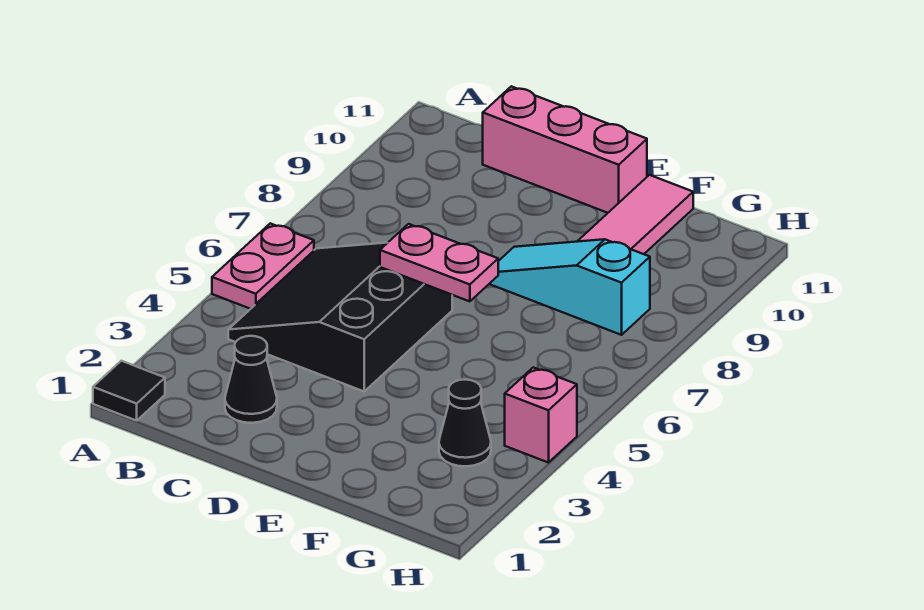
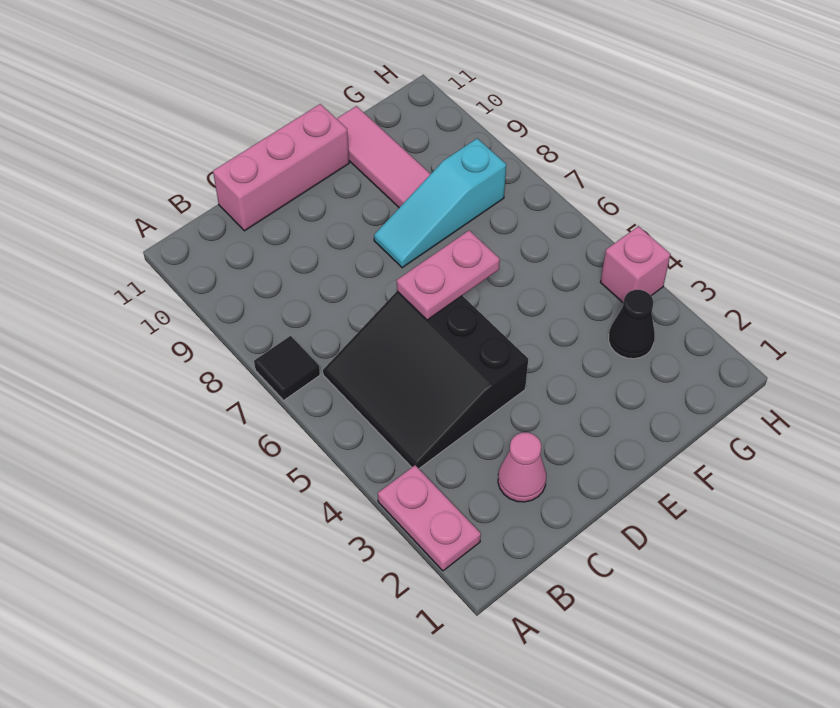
black tile A1 level 1 -> black tile A7 level 1
pink plate A5:A6 level 1 -> pink plate A2:A3 level 1
black cone C2 level 1 -> pink cone C2 level 1

